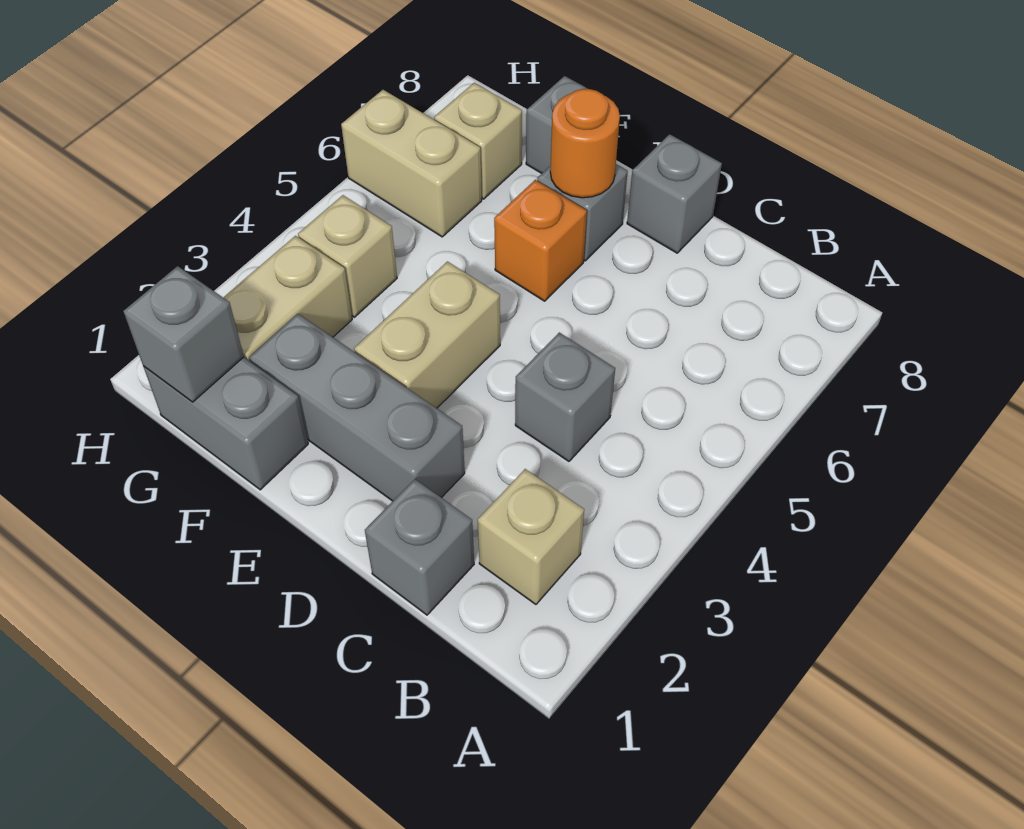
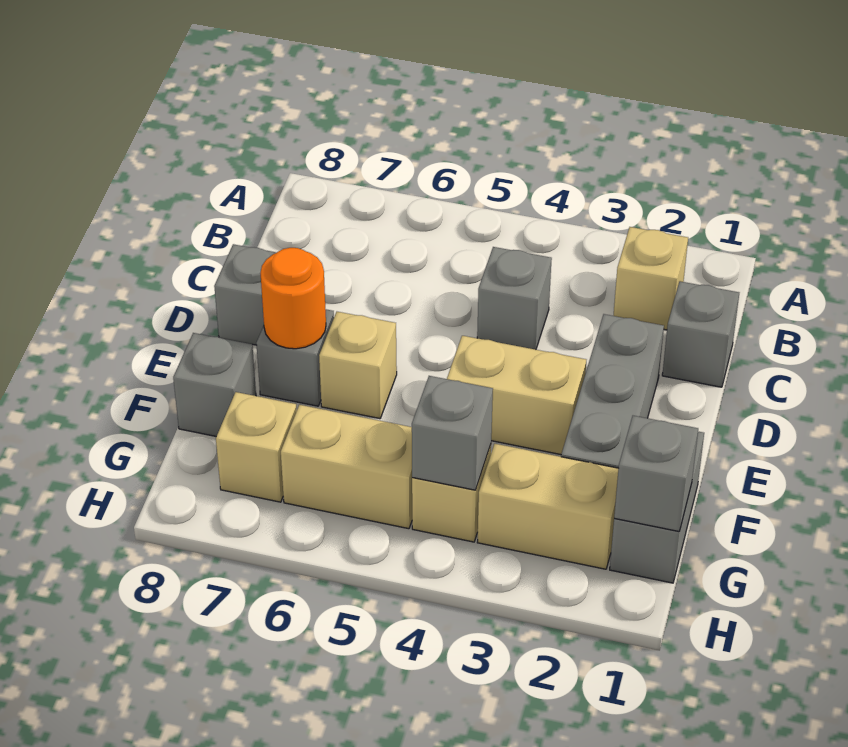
orange brick E6 level 1 -> tan brick E6 level 1
none -> grey brick G4 level 2
tan brick G6:H6 level 1 -> tan brick G5:G6 level 1

